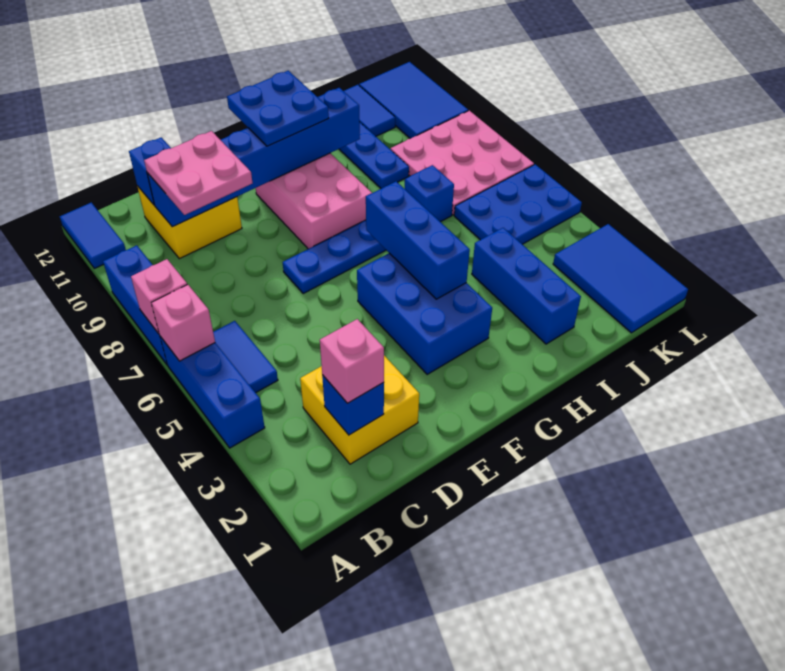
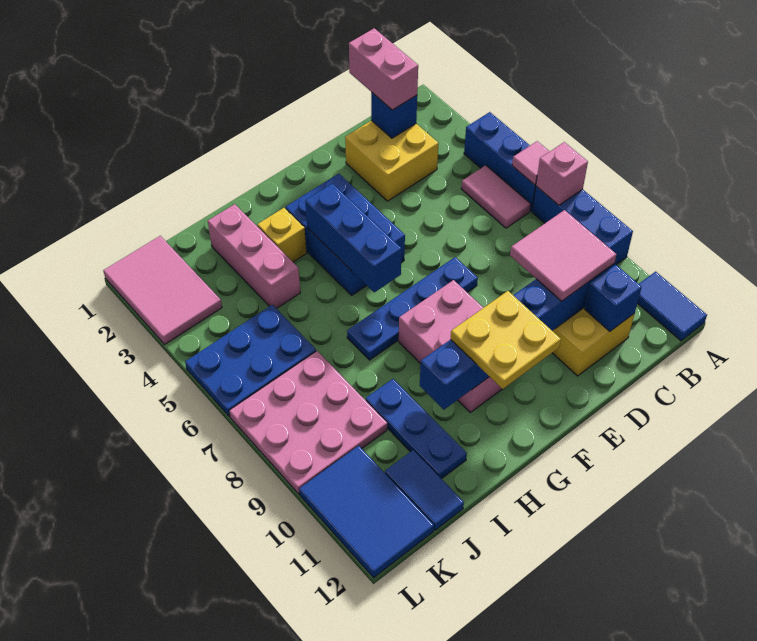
pink brick A6 level 2 -> pink tile A6 level 2
blue tile B5:B6 level 1 -> pink tile B5:B6 level 1
pink brick C2 level 3 -> pink brick C1:C2 level 3
pink plate C9:D10 level 3 -> pink tile C9:D10 level 3
blue plate F10:G11 level 3 -> yellow plate F10:G11 level 3
none -> yellow brick H3 level 1
blue brick I2:I4 level 1 -> pink brick I2:I4 level 1
blue brick I7 level 1 -> none
blue tile K1:L3 level 1 -> pink tile K1:L3 level 1

